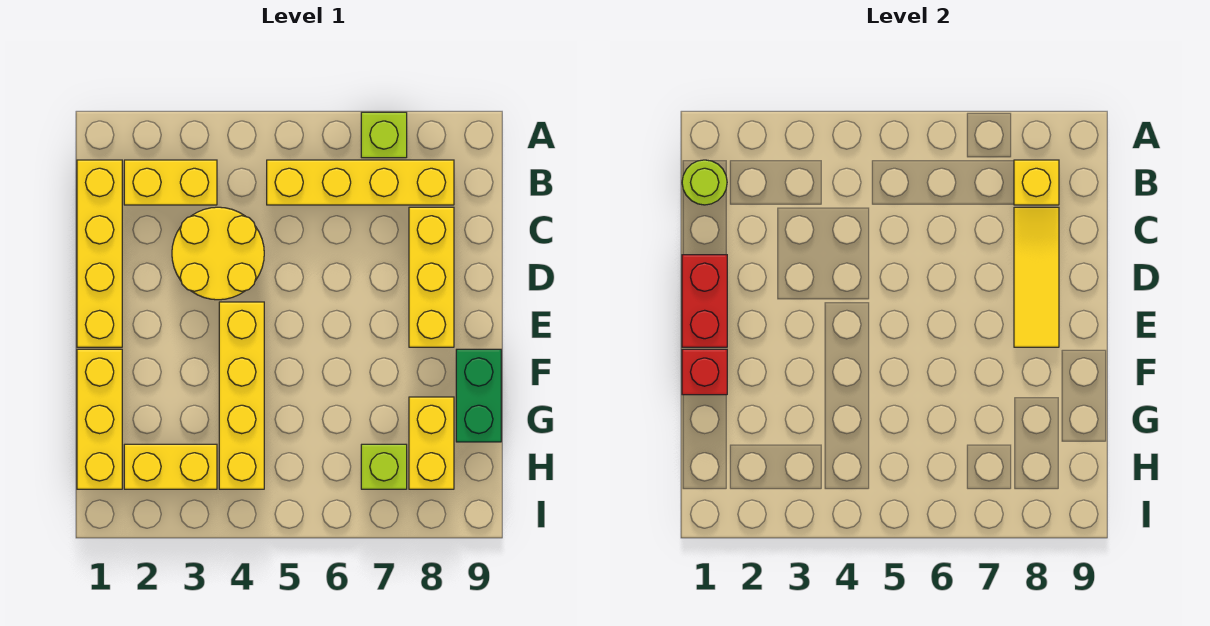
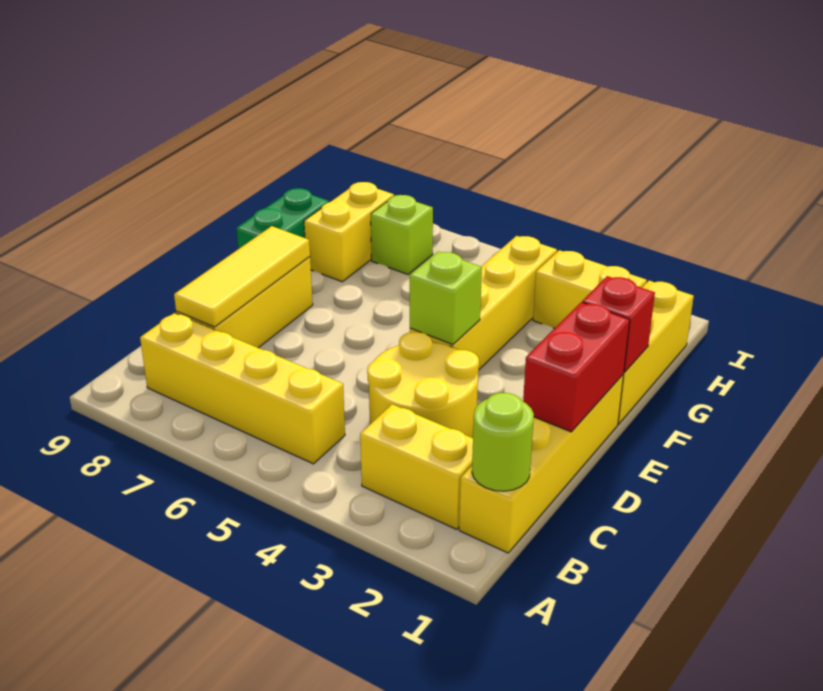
lime brick A7 level 1 -> lime brick E4 level 2
yellow brick B8 level 2 -> none

